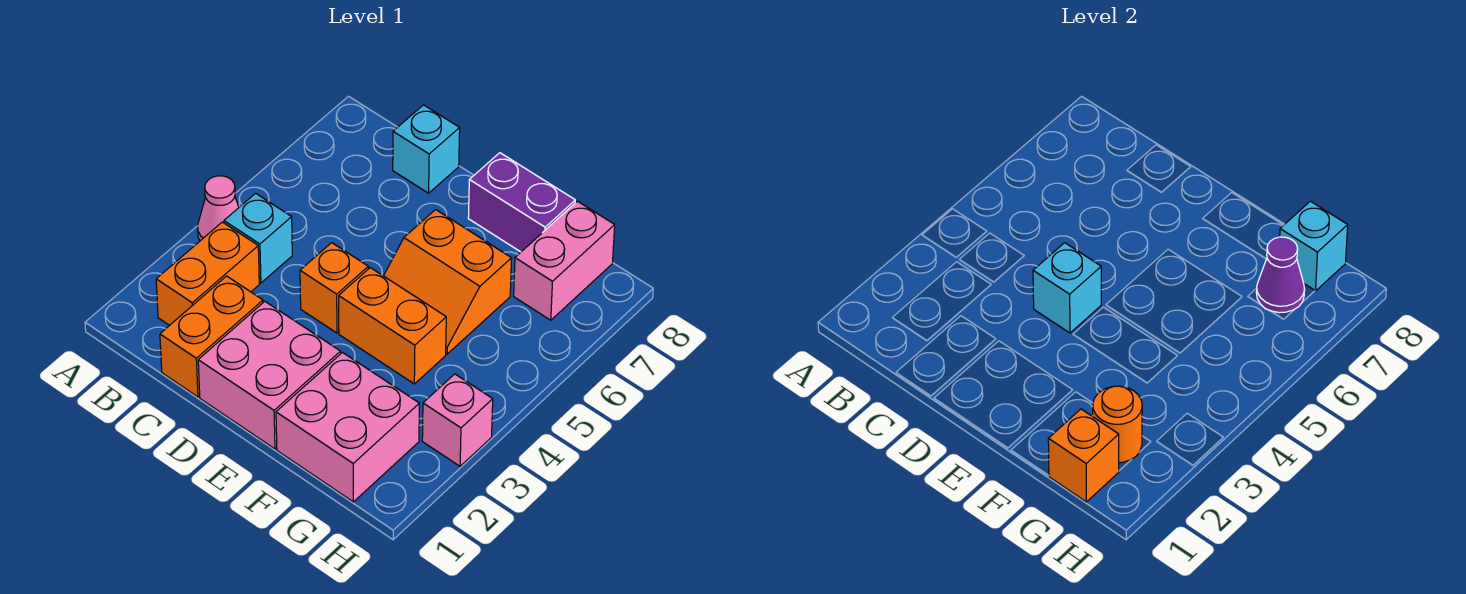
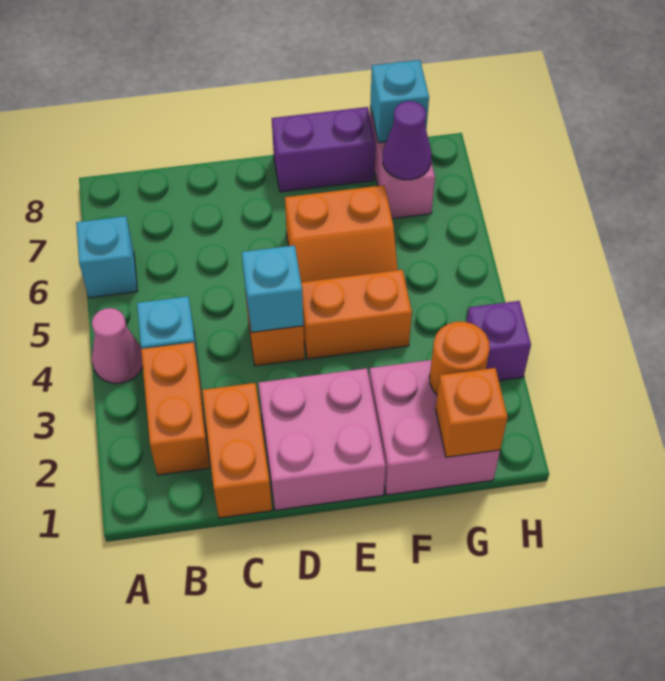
cyan brick C8 level 1 -> cyan brick A6 level 1
pink brick H3 level 1 -> purple brick H3 level 1

